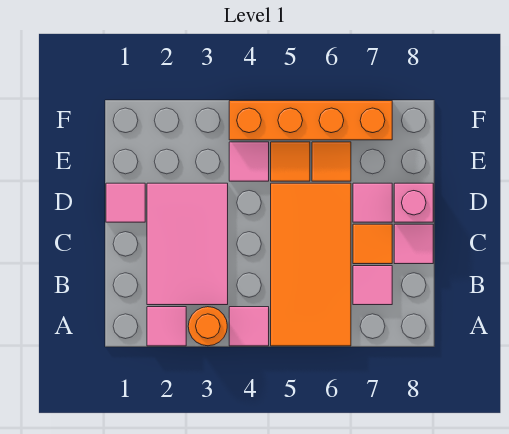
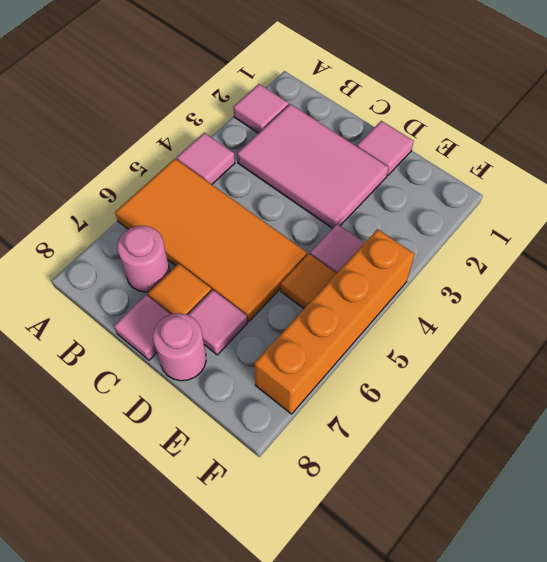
orange round brick A3 level 1 -> none
pink tile B7 level 1 -> pink round brick B7 level 1
pink brick D8 level 1 -> pink round brick D8 level 1
orange tile E6 level 1 -> none

